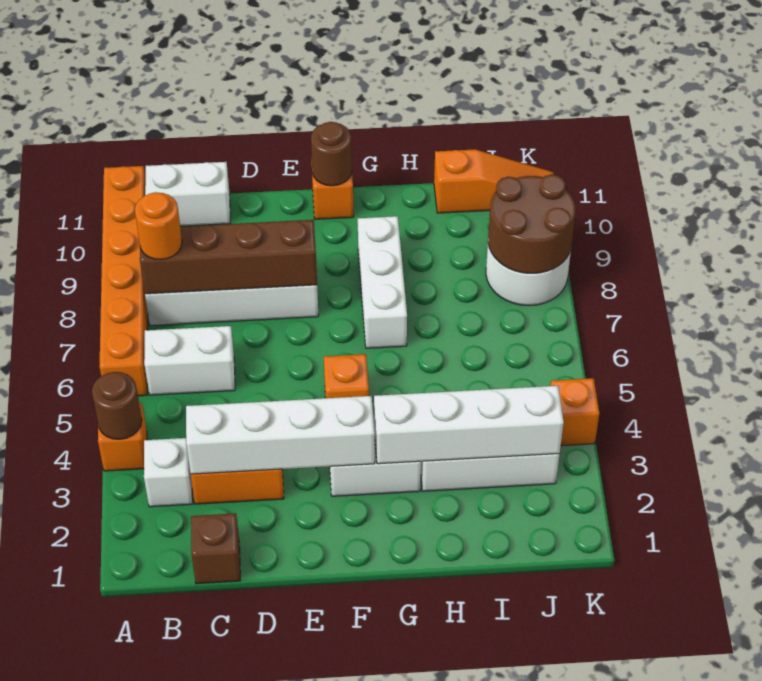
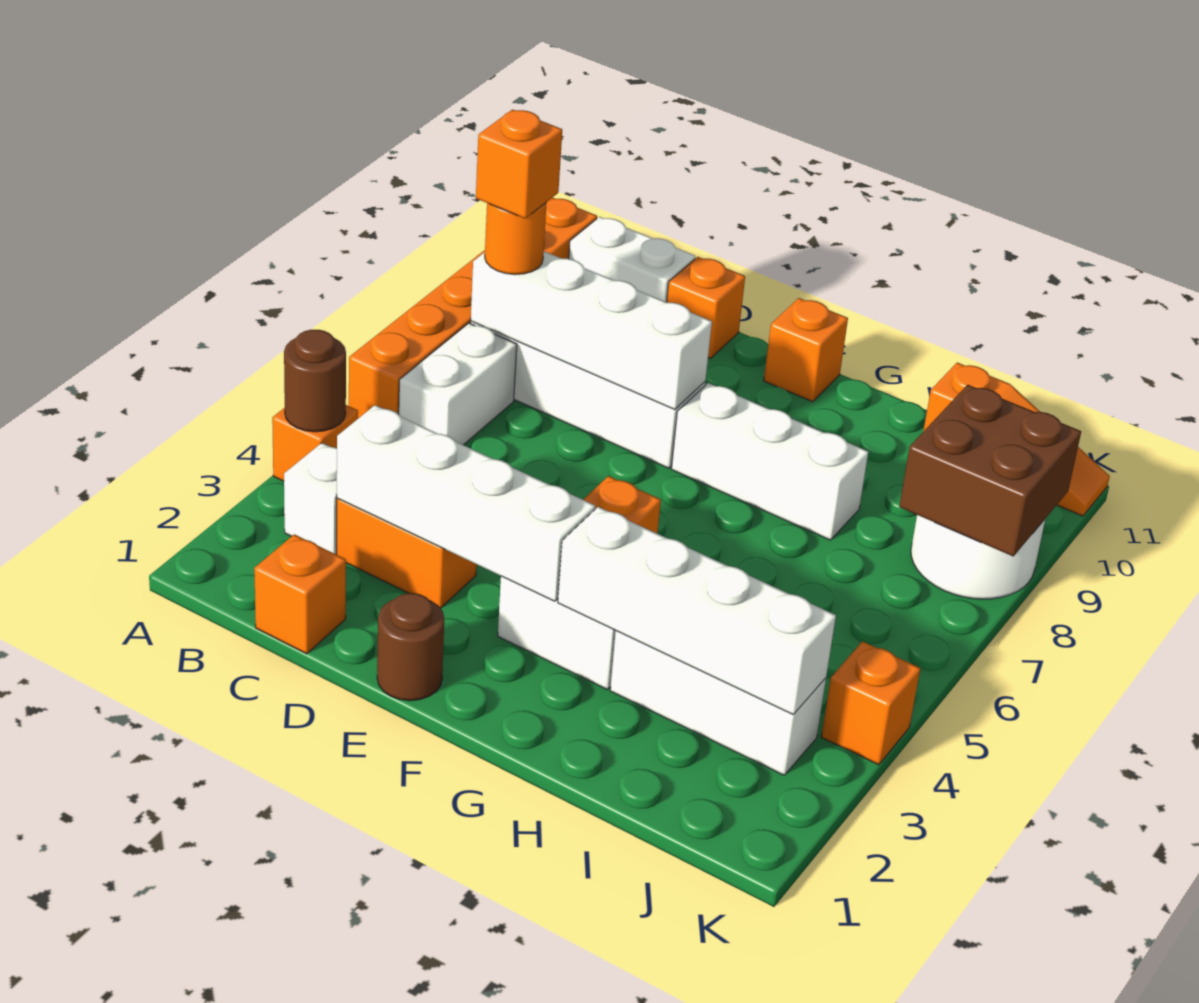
white brick B6:C6 level 1 -> white brick B6:B7 level 1
brown brick B8:E8 level 2 -> white brick B8:E8 level 2
none -> orange brick B8 level 4
brown brick C1 level 1 -> orange brick C1 level 1
none -> orange brick D11 level 1
brown round brick F11 level 2 -> brown round brick E1 level 1
white brick G7:G9 level 1 -> white brick F8:H8 level 1
brown round brick J8:K9 level 2 -> brown brick J8:K9 level 2

